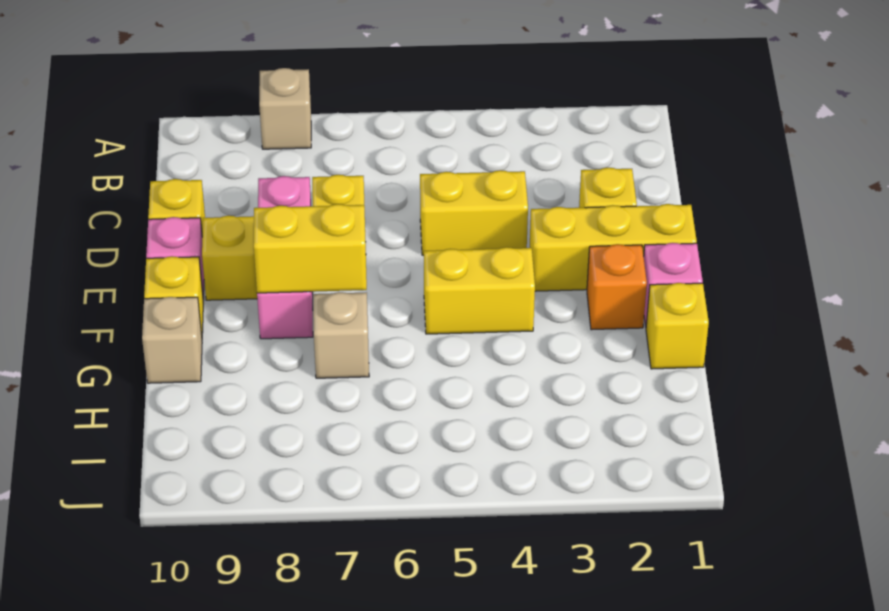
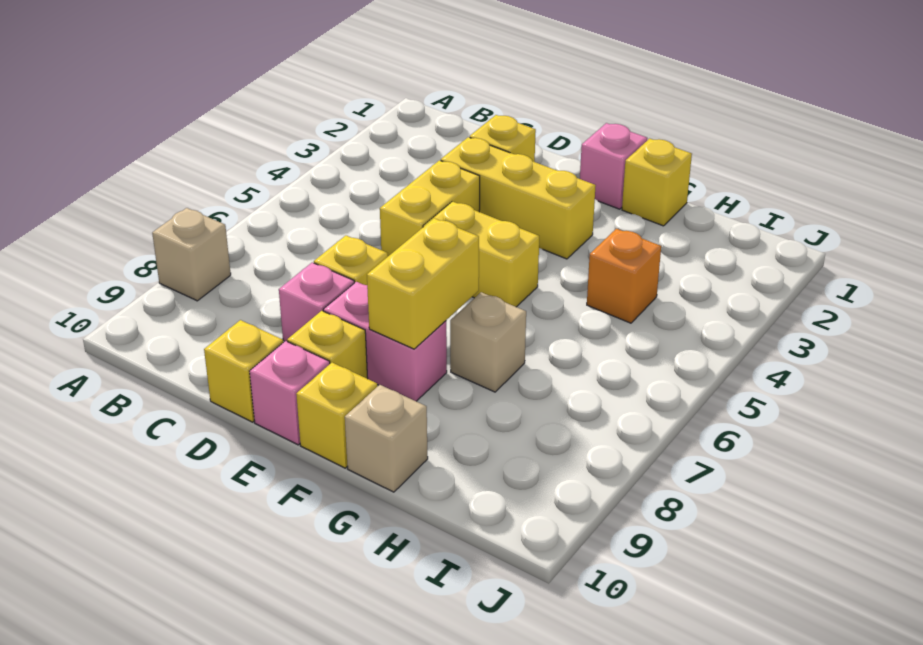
yellow brick E1:E3 level 1 -> yellow brick D3:F3 level 1
orange brick F2 level 1 -> orange brick H4 level 1
yellow brick F4:F5 level 1 -> yellow brick E5:F5 level 1

